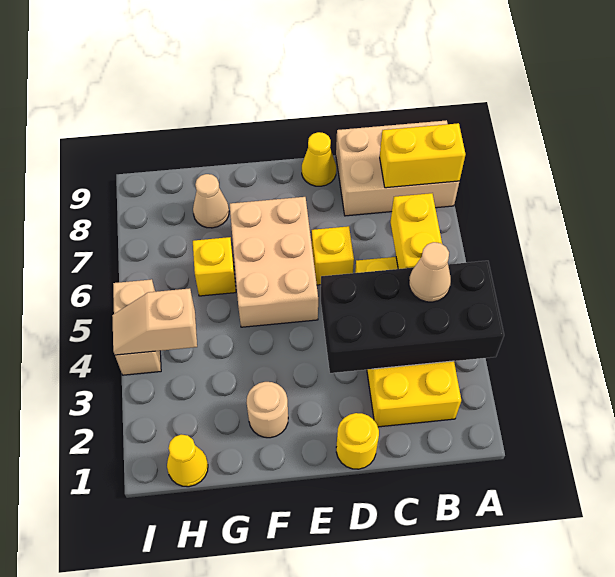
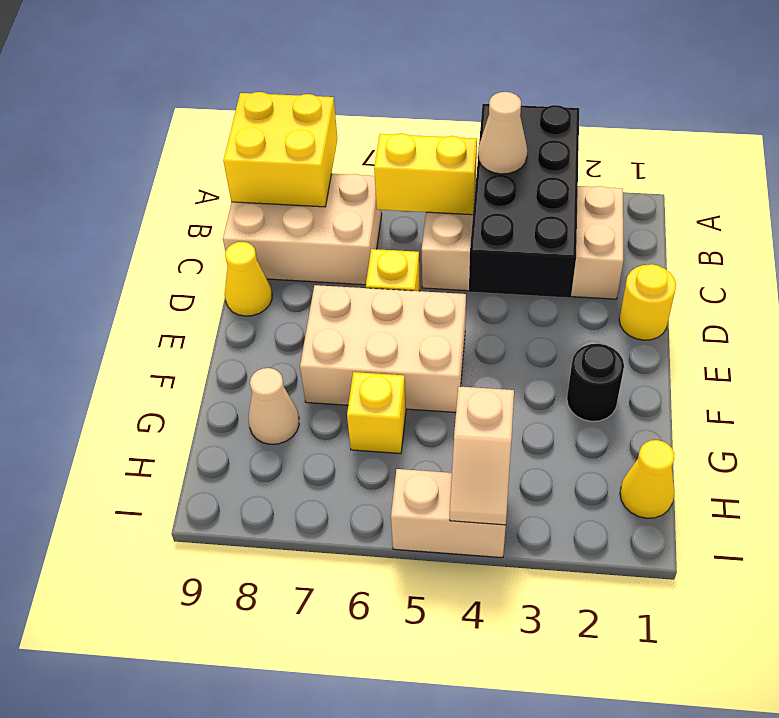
tan brick A8:C9 level 1 -> tan brick B7:C9 level 1
yellow brick A8:B8 level 2 -> yellow brick A8:B9 level 2
yellow brick B2:C5 level 1 -> tan brick B2:C5 level 1
tan round brick F2 level 1 -> black round brick F2 level 1

